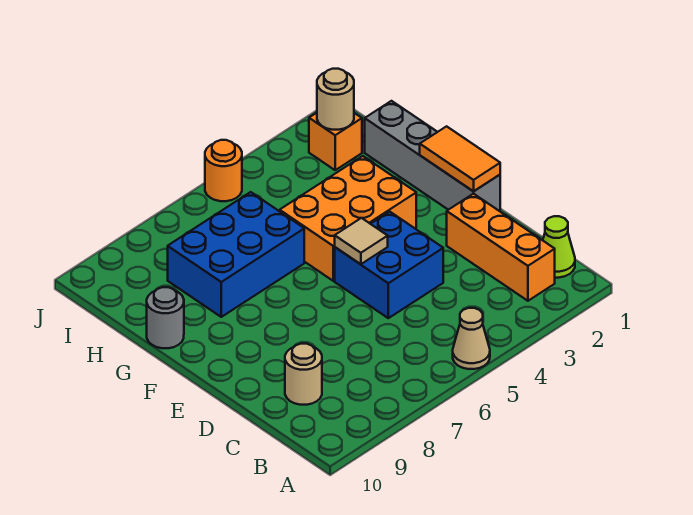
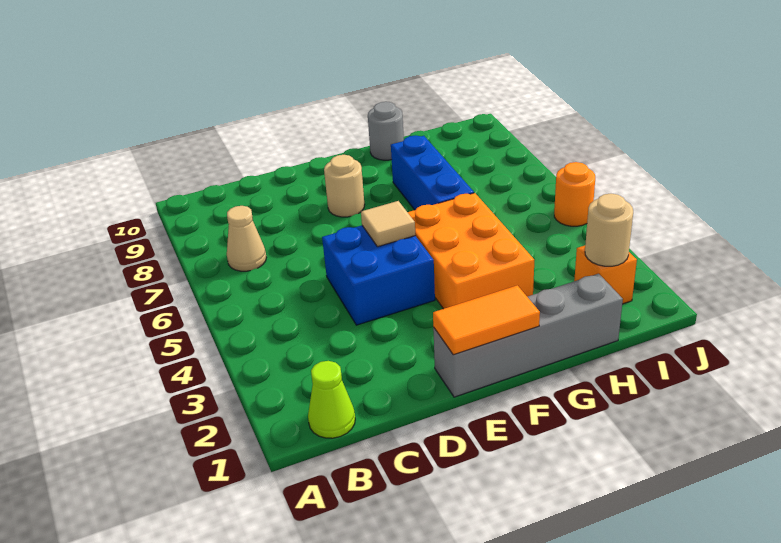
tan cone A5 level 1 -> tan cone B7 level 1
orange brick B2:D2 level 1 -> none
tan round brick C9 level 1 -> tan round brick E8 level 1
blue brick G6:H8 level 1 -> blue brick G6:G8 level 1

